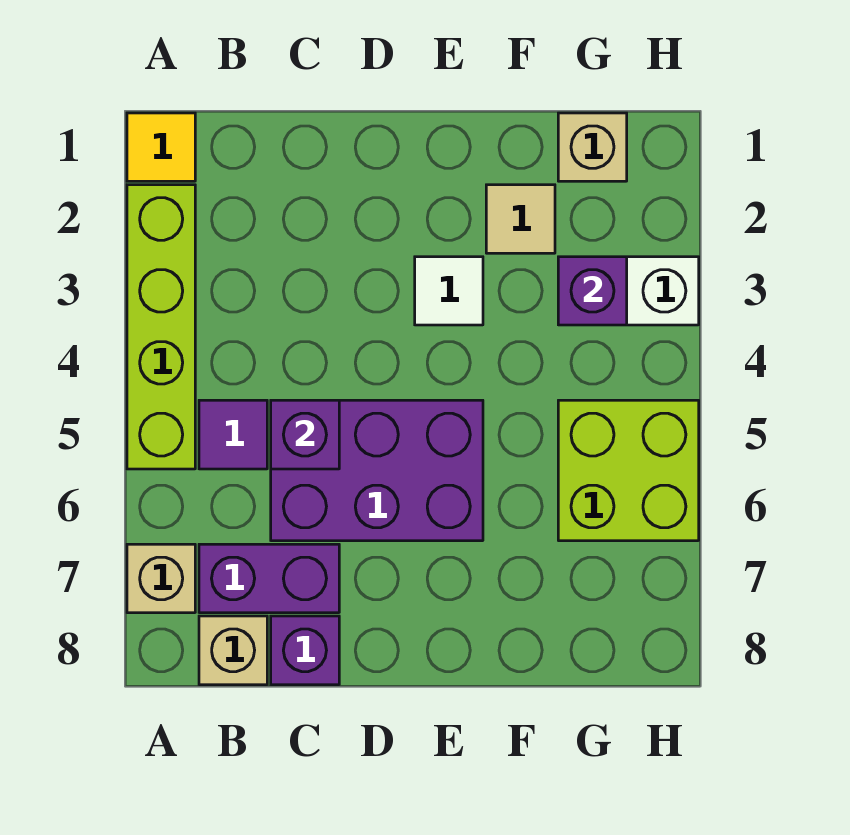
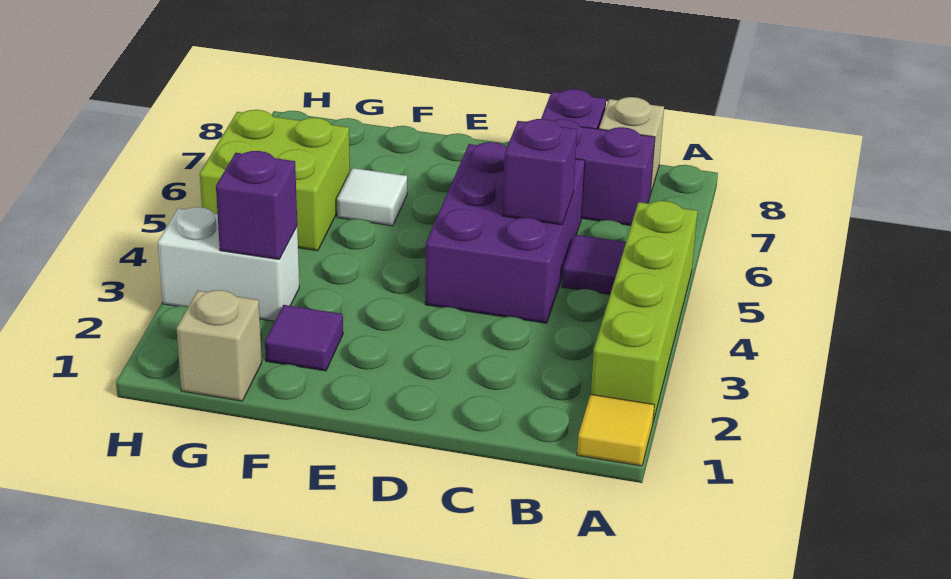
tan brick A7 level 1 -> none
purple brick C5:E6 level 1 -> purple brick C4:D6 level 1
white tile E3 level 1 -> white tile F6 level 1
tan tile F2 level 1 -> purple tile F2 level 1

